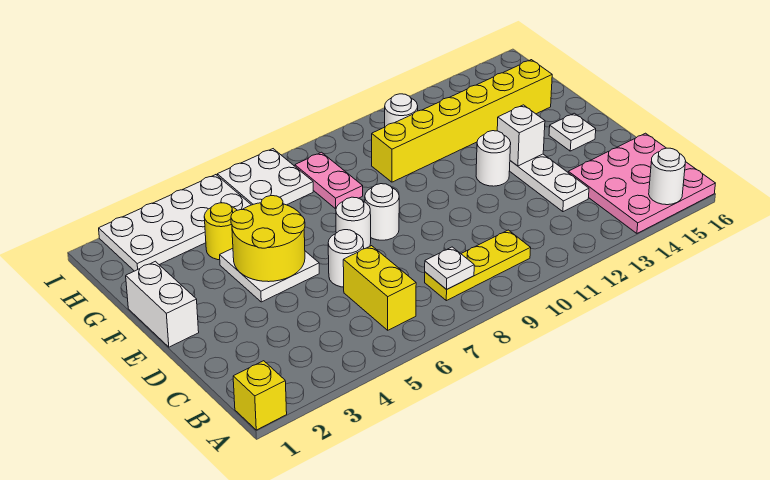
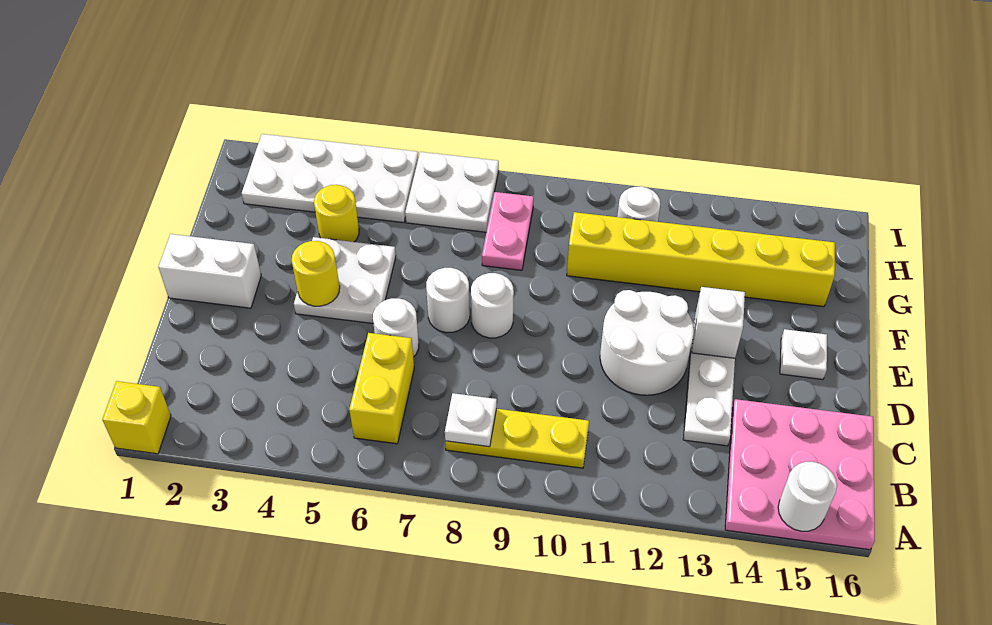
white brick E1:F1 level 1 -> white brick E1:E2 level 1
yellow round brick E4:F5 level 2 -> yellow round brick E4 level 2
white round brick E12 level 1 -> white round brick D11:E12 level 1

